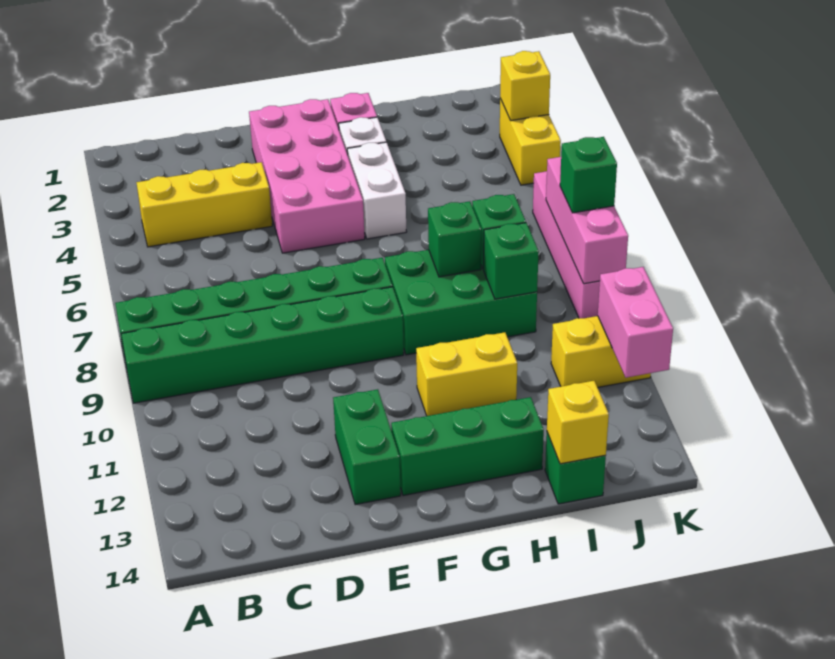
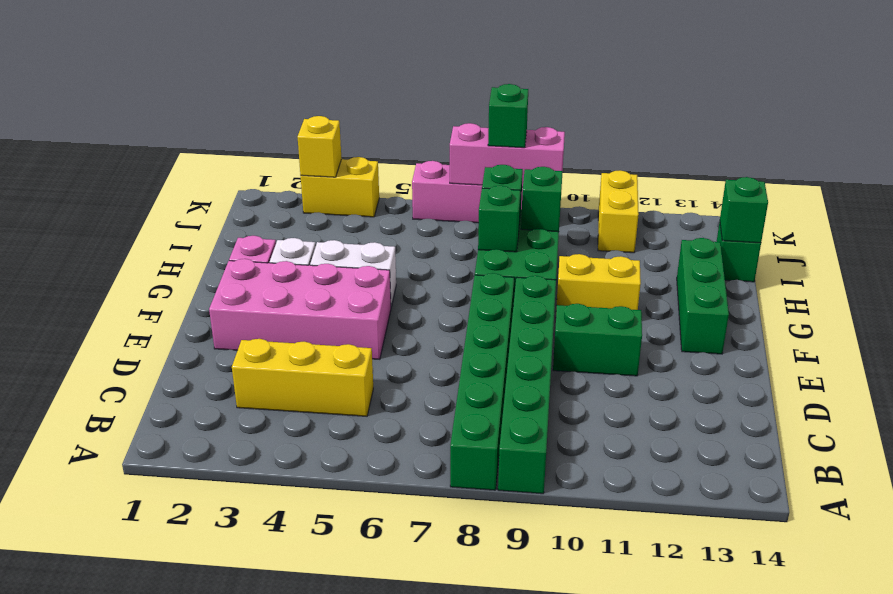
yellow brick B4:D4 level 1 -> yellow brick C3:C5 level 1
green brick E12:E13 level 1 -> green brick E10:E11 level 1
yellow brick G11:H11 level 1 -> yellow brick G10:G11 level 1
yellow brick I14 level 2 -> green brick I14 level 2
pink brick K11:K12 level 2 -> none

